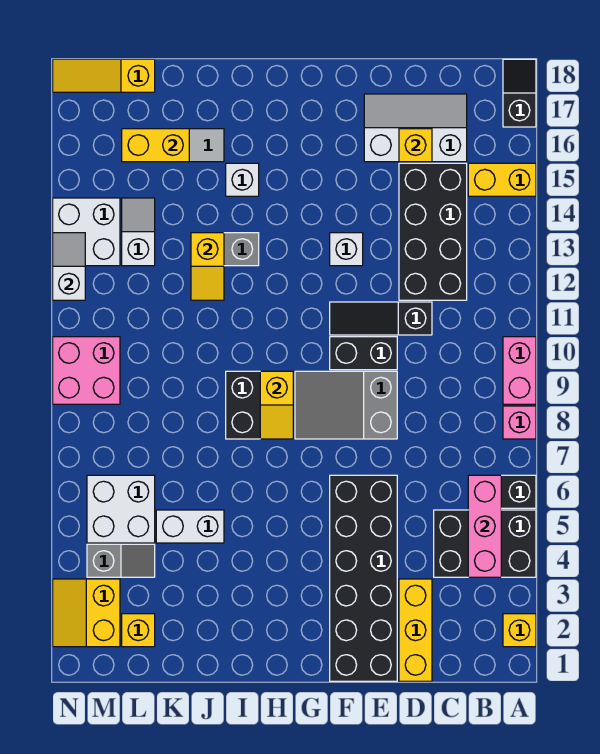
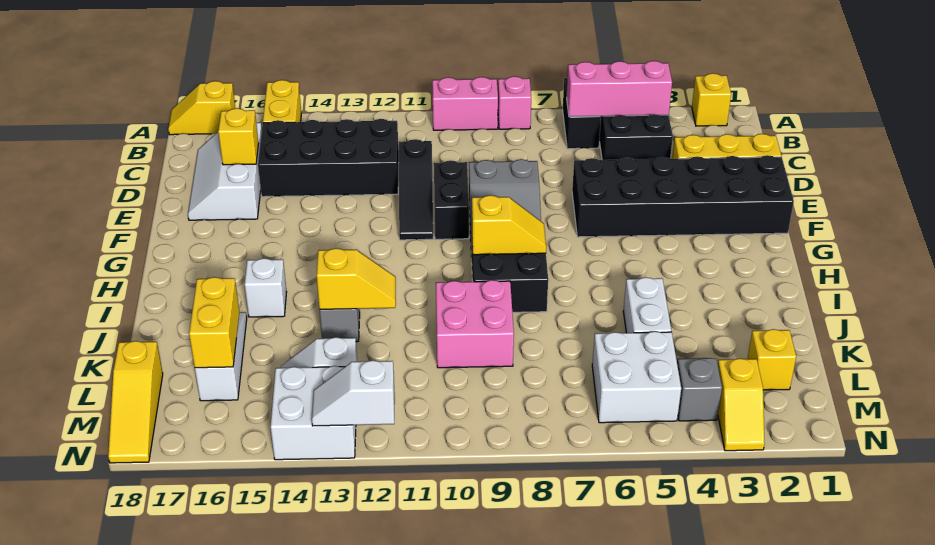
black slope A17:A18 level 1 top 17 -> yellow slope A17:A18 level 1 top 17
white brick F13 level 1 -> none
yellow slope M2:N3 level 1 top M -> yellow slope M3:N3 level 1 top M
pink brick M9:N10 level 1 -> pink brick J9:K10 level 1

